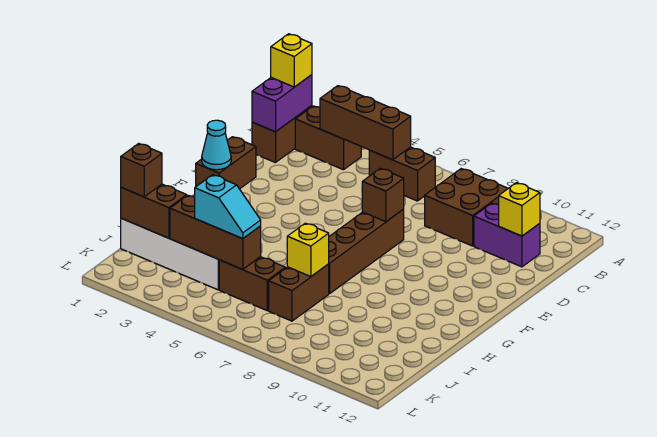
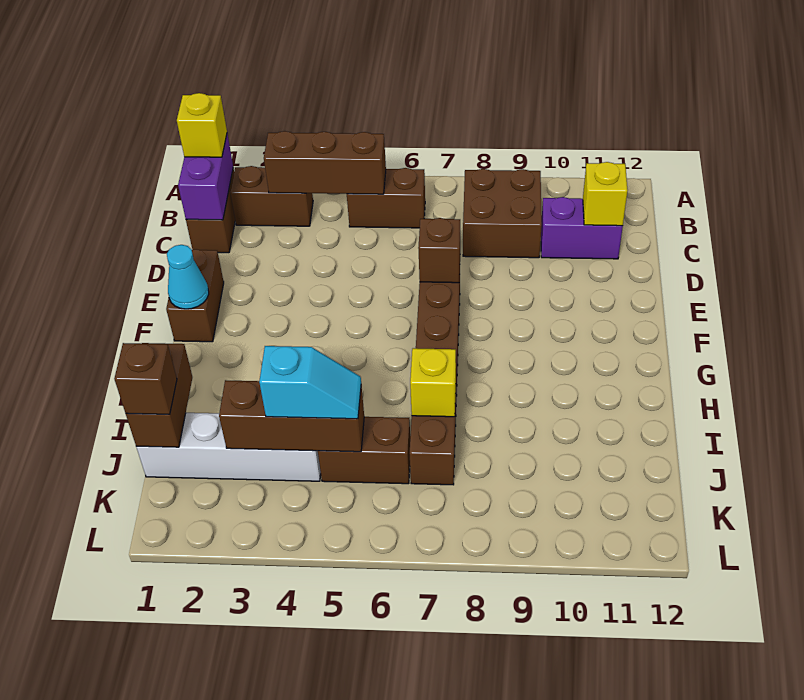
brown brick J1:J2 level 2 -> brown brick I1:J1 level 2

